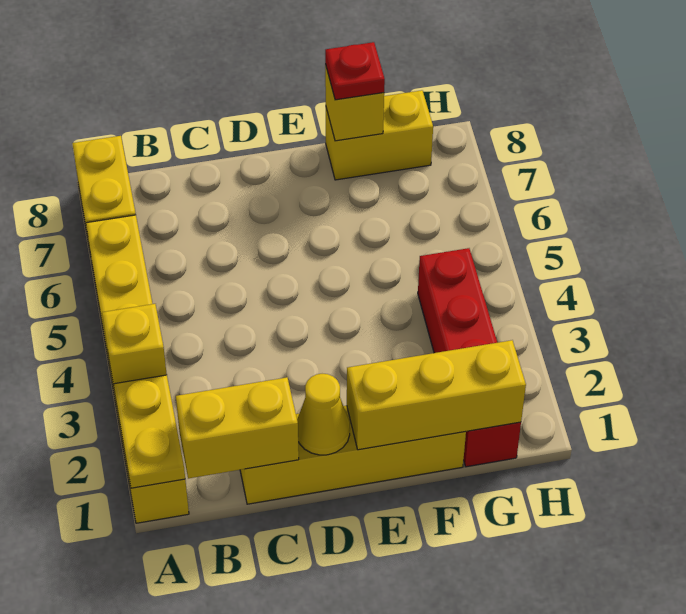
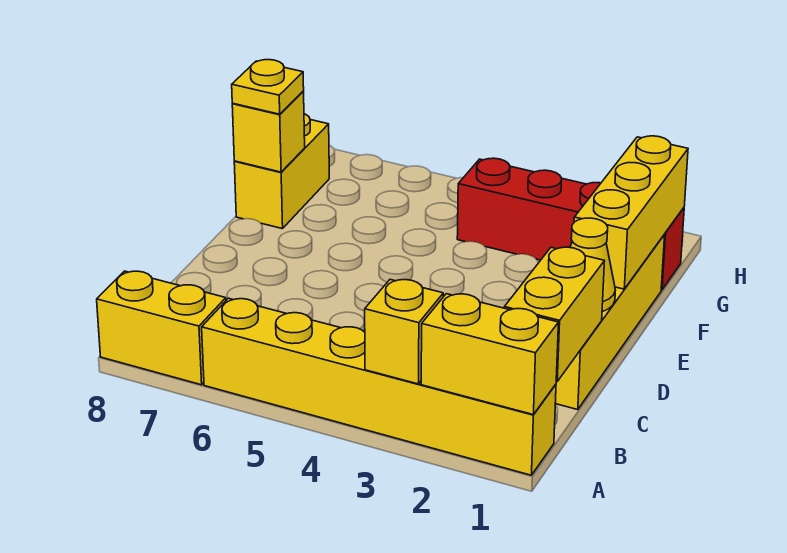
yellow plate A1:A2 level 2 -> yellow brick A1:A2 level 2
red plate F8 level 3 -> yellow plate F8 level 3

